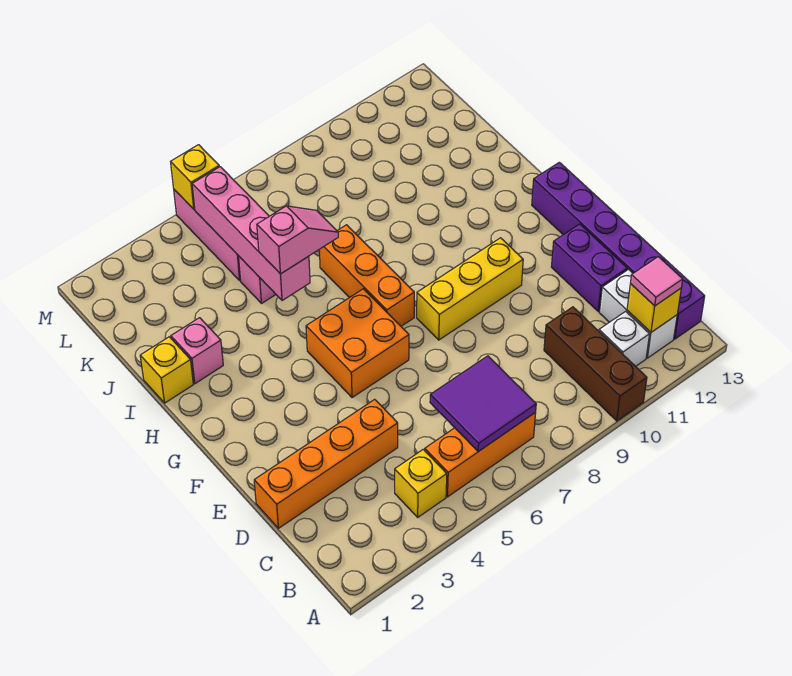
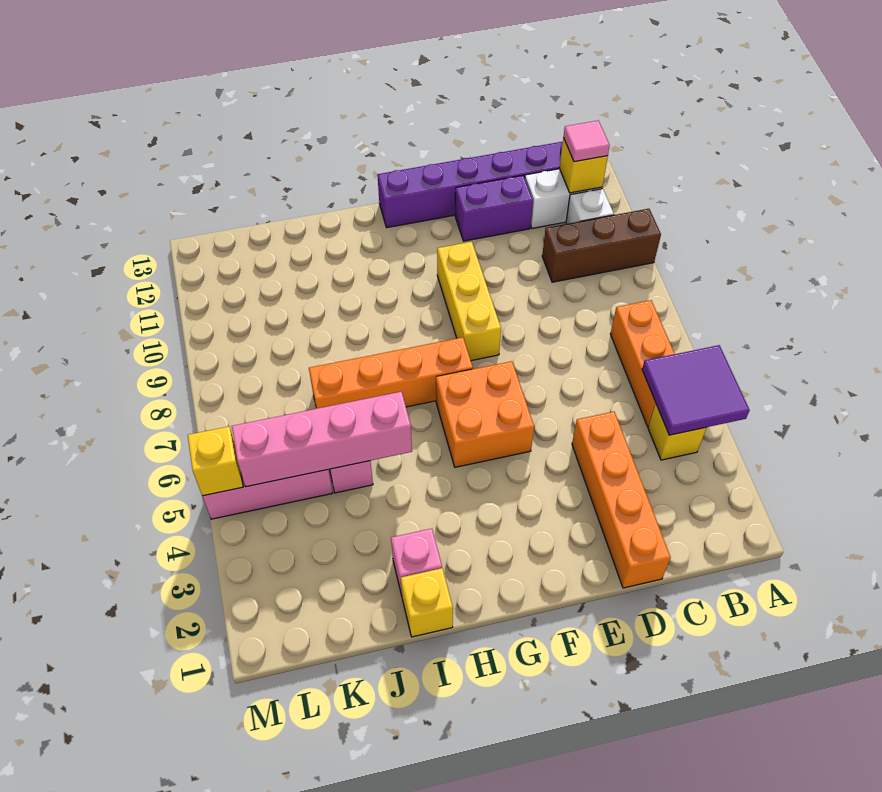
purple tile B6:C7 level 2 -> purple tile A4:B5 level 2
orange brick G7:I7 level 1 -> orange brick G7:J7 level 1
pink slope I5:I6 level 3 top 5 -> none

